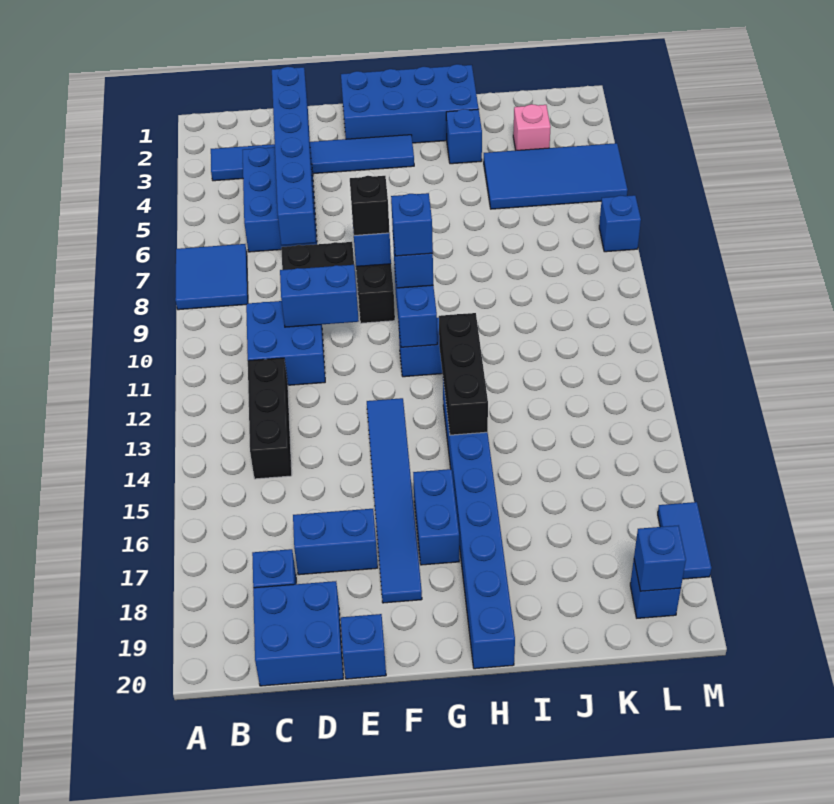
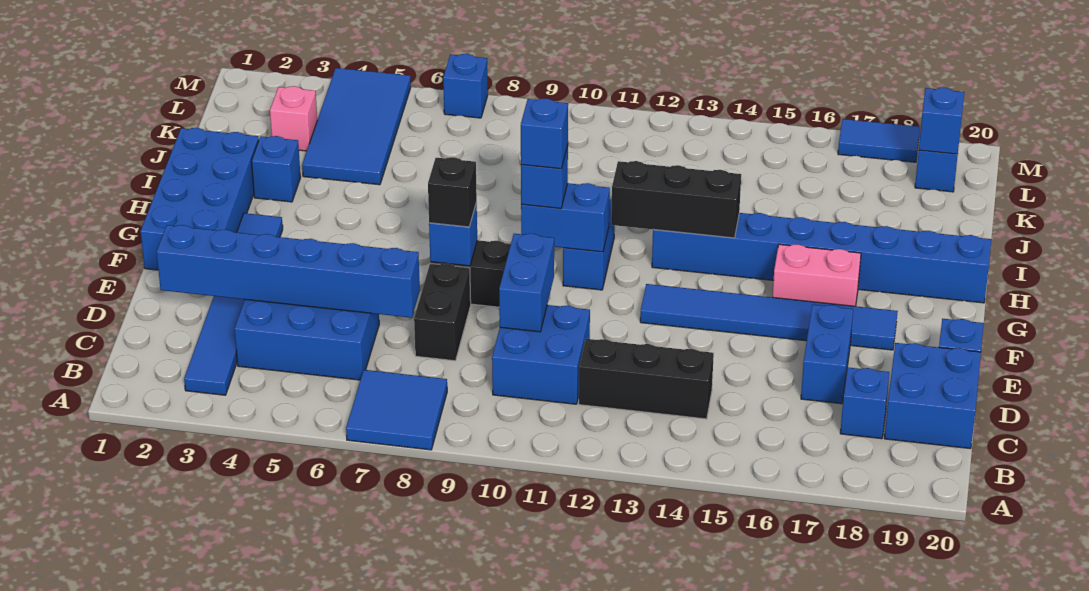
blue brick G16:G17 level 1 -> pink brick G16:G17 level 1

